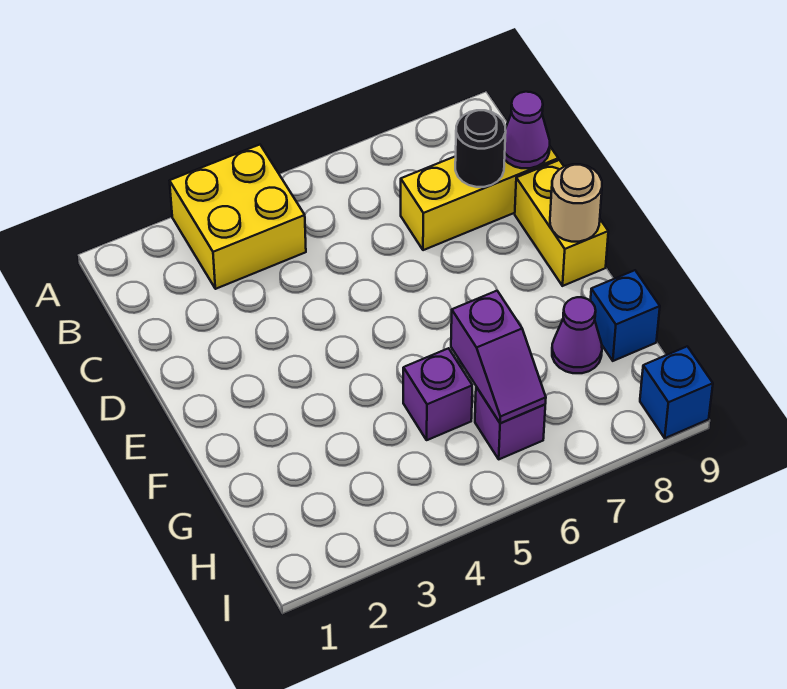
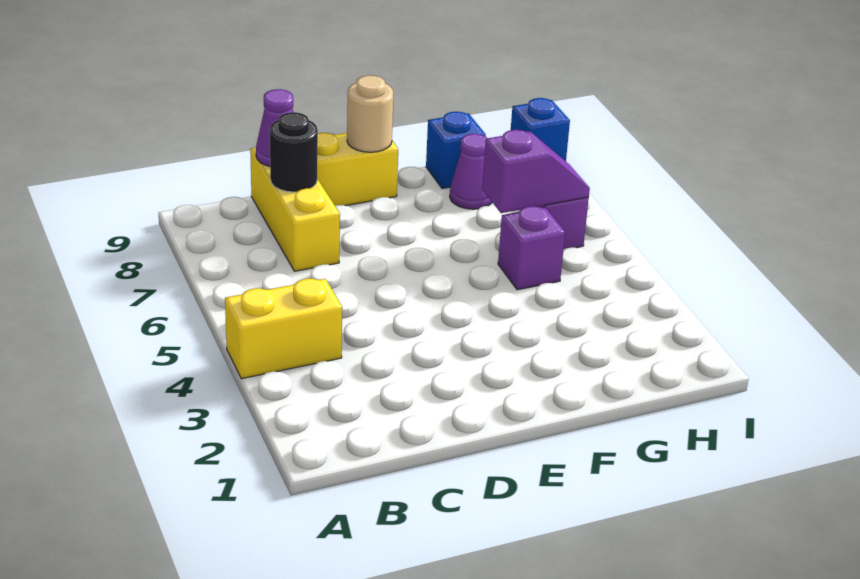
yellow brick A3:B4 level 1 -> yellow brick A4:B4 level 1

